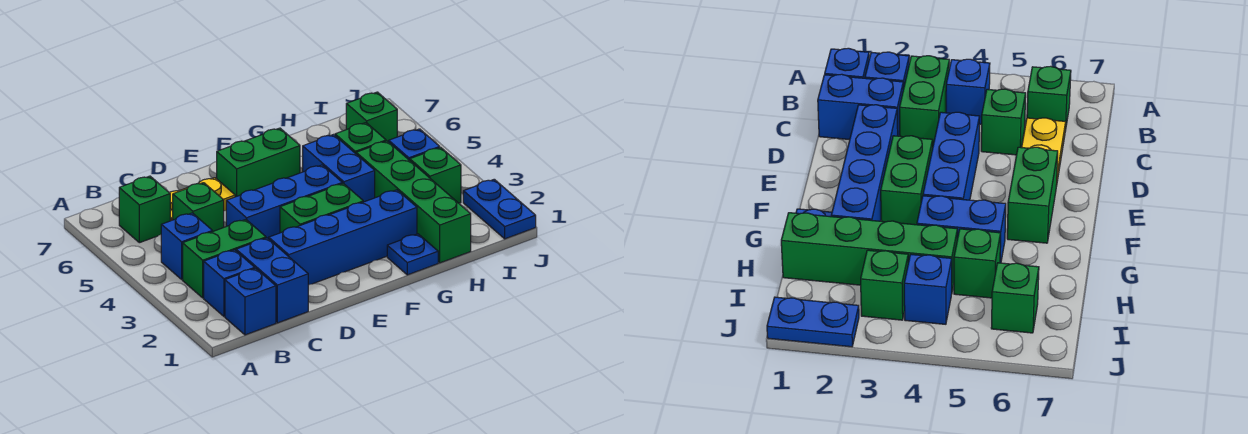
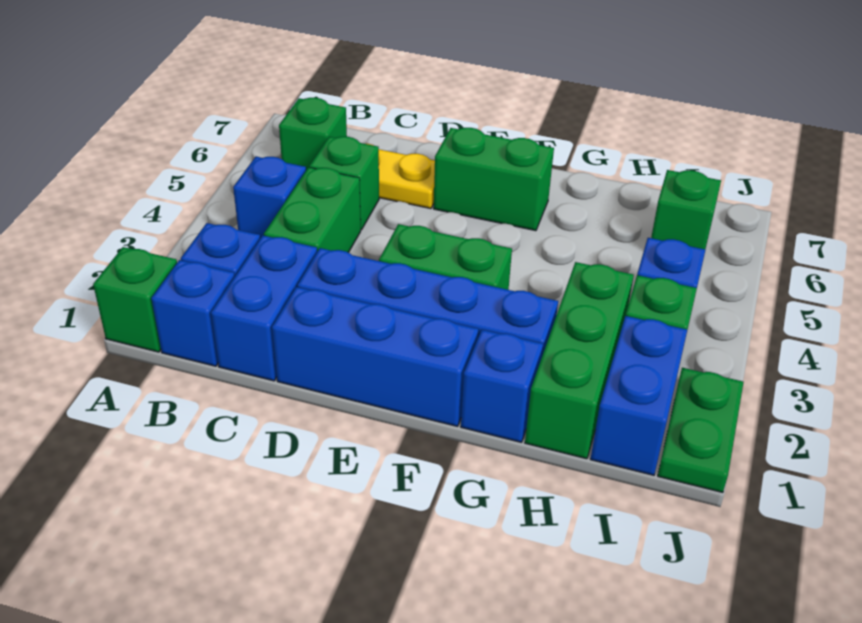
green brick B3:C3 level 1 -> green brick C3:C4 level 1
blue brick D4:F4 level 1 -> blue brick D1:F1 level 1
blue plate G1 level 1 -> blue brick G1 level 1
blue brick G4:G5 level 1 -> blue brick I1:I2 level 1
green brick H1:H4 level 1 -> green brick H1:H3 level 1
green brick H5 level 1 -> green brick A1 level 1
blue plate J1:J2 level 1 -> green plate J1:J2 level 1

